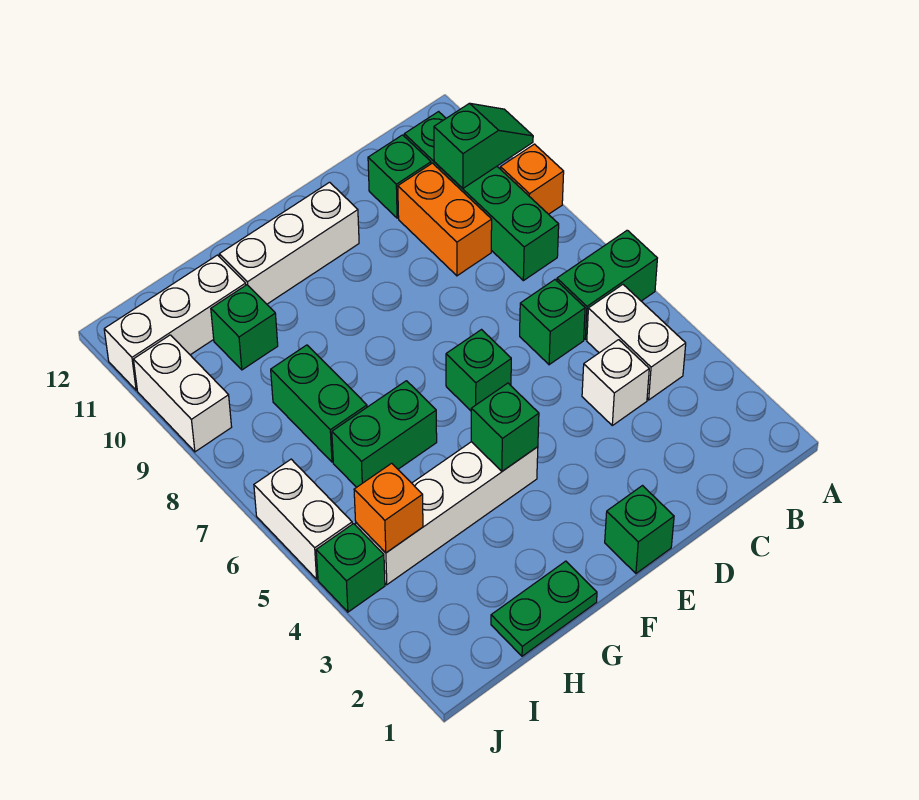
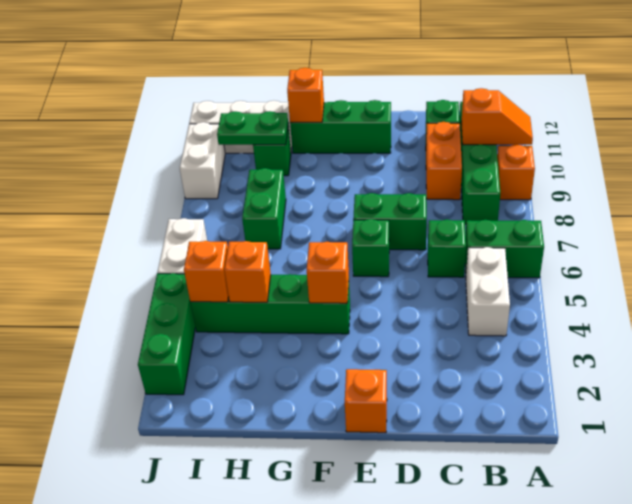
green slope A10:B10 level 2 top B -> orange slope A10:B10 level 2 top B
white brick C4 level 1 -> none
green brick E1 level 1 -> orange brick E1 level 1
white brick E11:G11 level 1 -> green brick E11:G11 level 1
white brick F4:I4 level 1 -> green brick F4:I4 level 1
green brick F4 level 2 -> orange brick F4 level 2
green plate G1:H1 level 1 -> green plate H10:I10 level 2
green brick G6:H6 level 1 -> green brick D7:E7 level 1
none -> orange brick G11 level 2
none -> orange brick H4 level 2
green brick J4 level 1 -> green brick J2:J4 level 1

